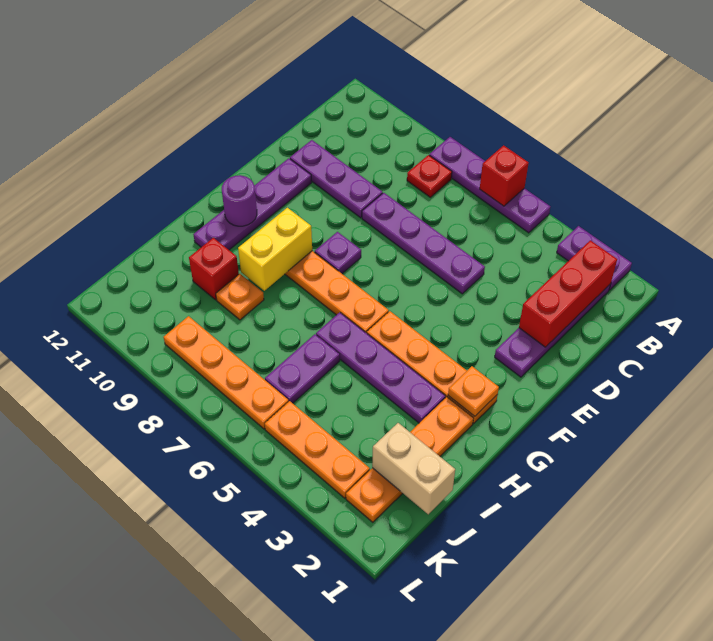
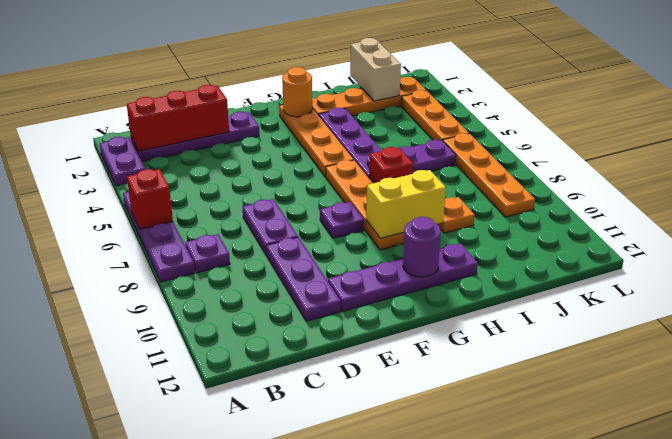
red plate B8 level 1 -> purple plate B8 level 1
purple plate D5:D8 level 1 -> purple plate D7:D8 level 1
orange plate G2 level 2 -> orange round brick G2 level 2
red brick I10 level 1 -> red brick H7 level 1

